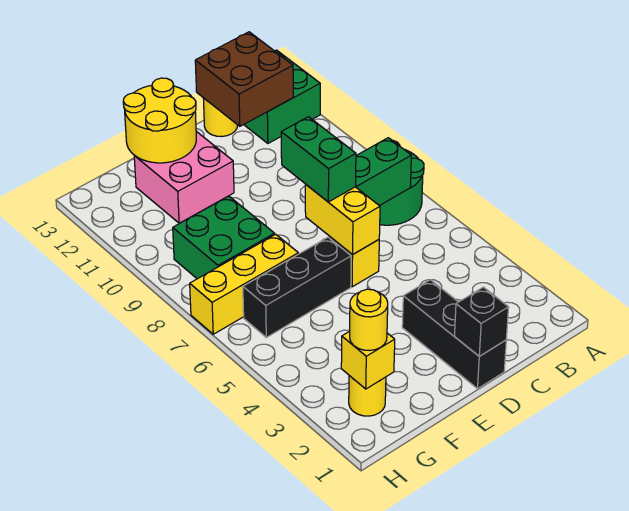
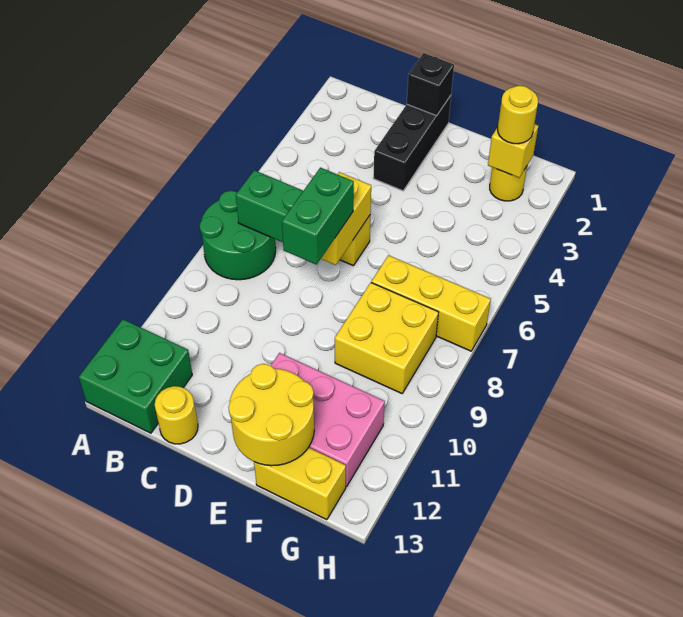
brown brick B12:C13 level 2 -> none
black brick E6:G6 level 1 -> none
pink brick E11:F12 level 1 -> pink brick E11:G12 level 1
green brick F8:G9 level 1 -> yellow brick F8:G9 level 1
none -> yellow brick F13:G13 level 1

